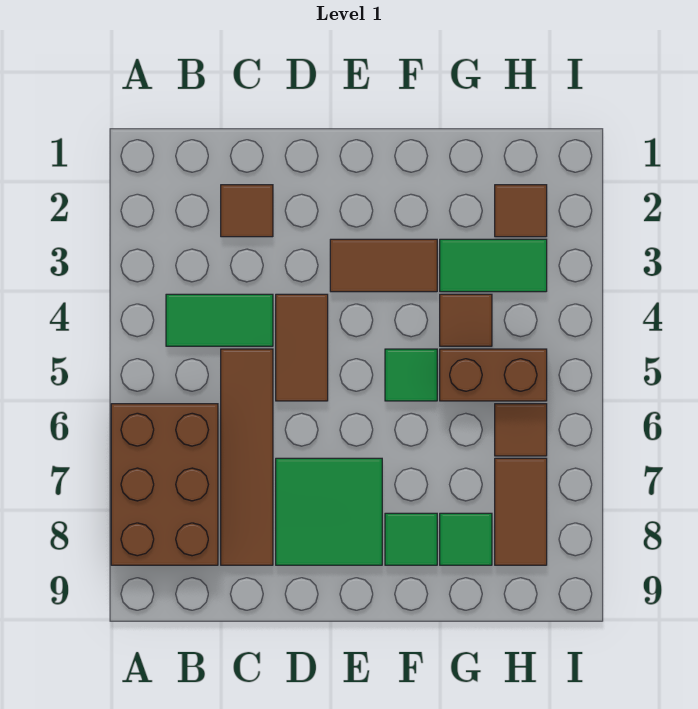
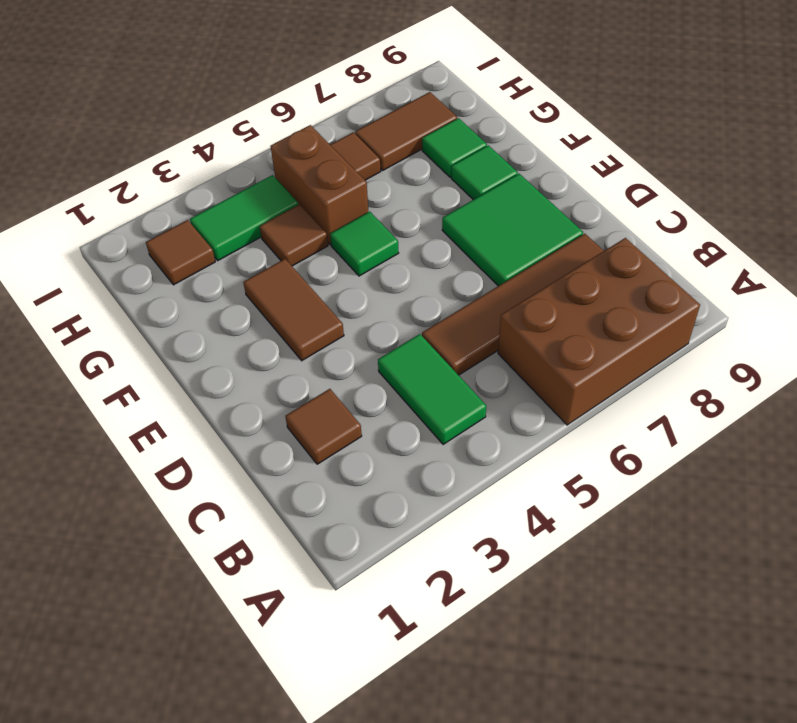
brown tile D4:D5 level 1 -> none
green tile G3:H3 level 1 -> green tile H3:H4 level 1

